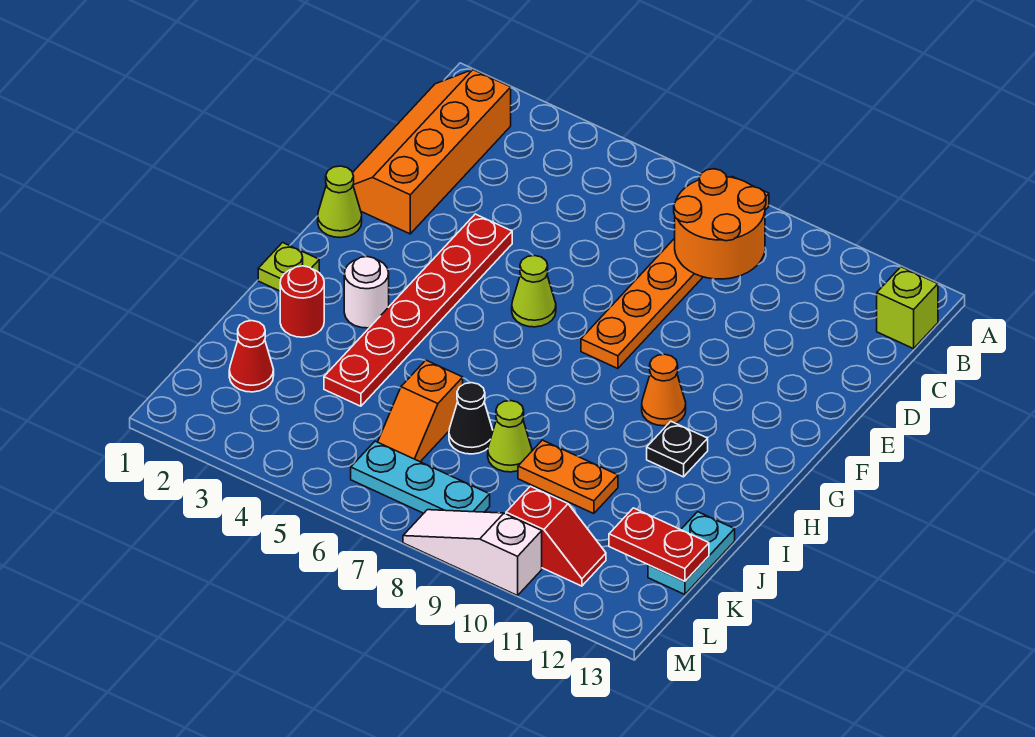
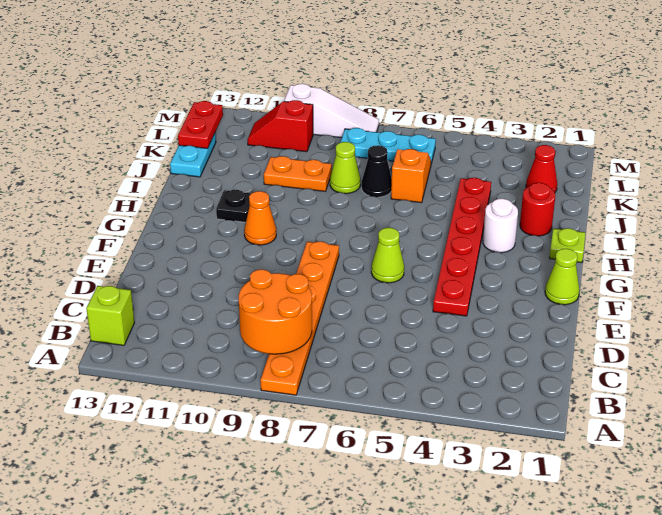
orange slope B1:E2 level 1 top 2 -> none
red plate K12:K13 level 2 -> red plate K13:L13 level 2

